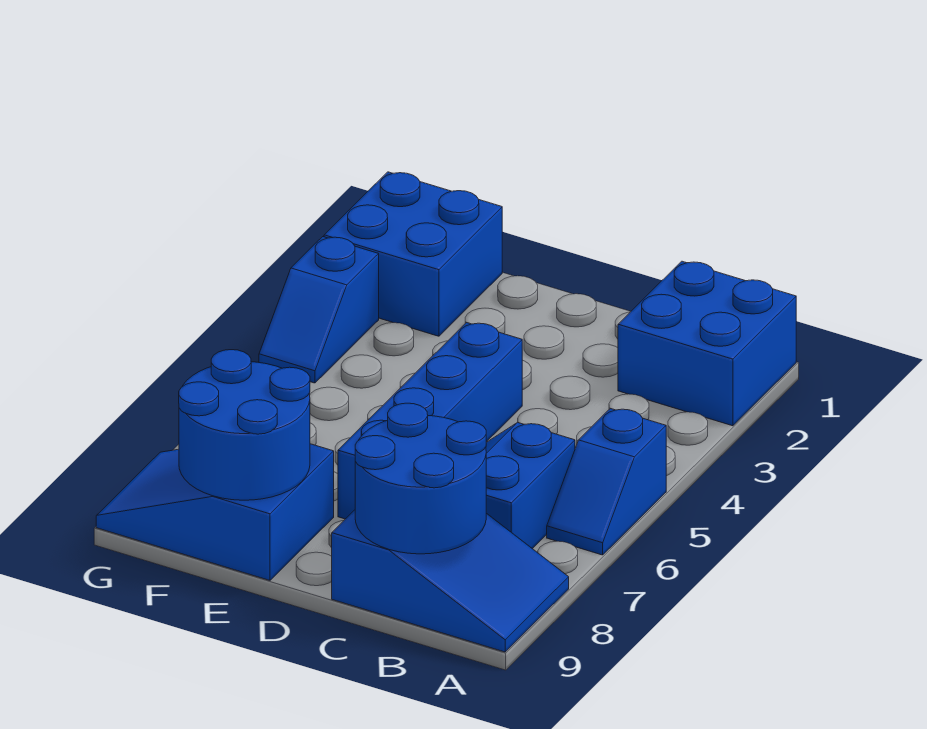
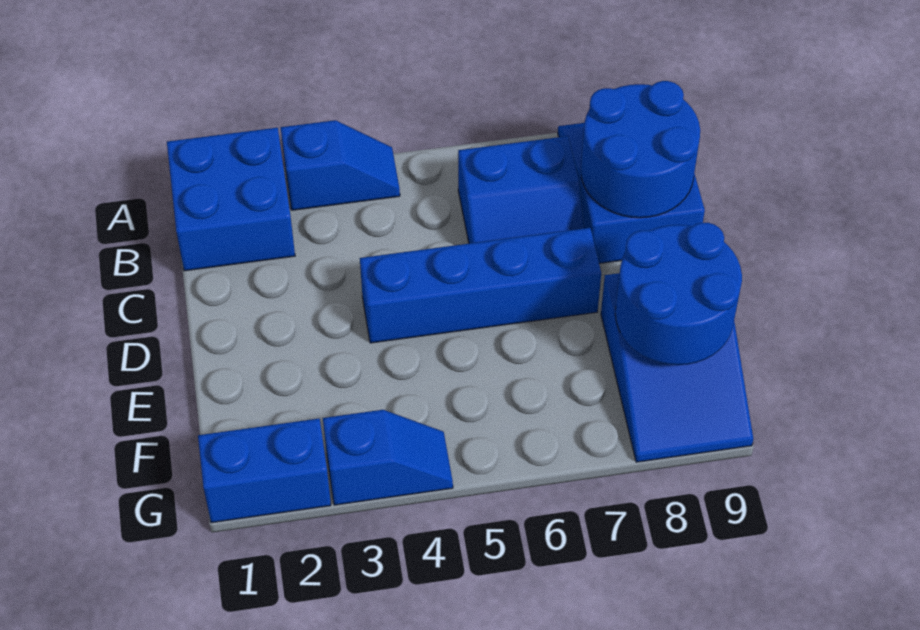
blue slope A5:A6 level 1 top 5 -> blue slope A3:A4 level 1 top 3
blue brick F1:G2 level 1 -> blue brick G1:G2 level 1

